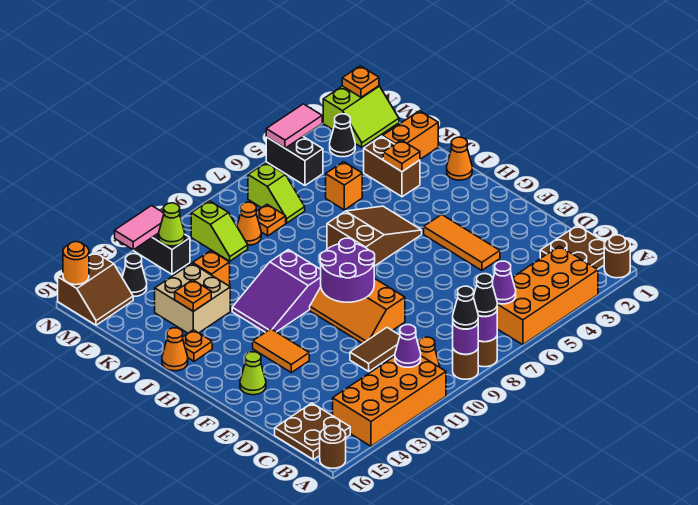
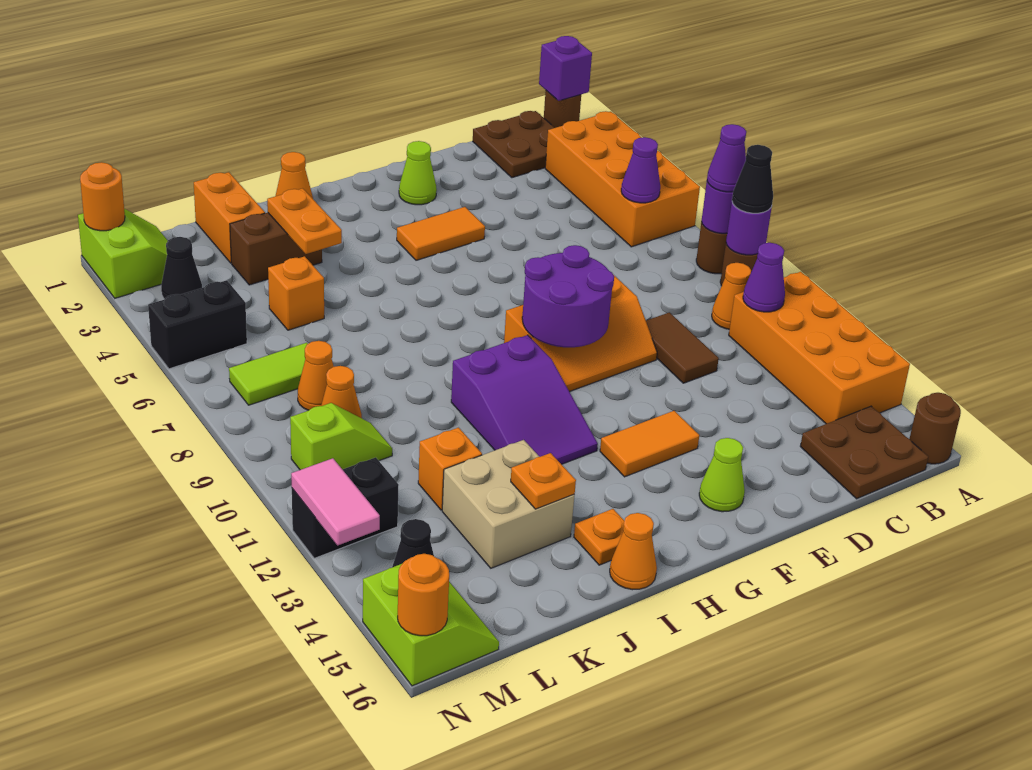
none -> purple brick A1 level 2
black cone A8 level 3 -> purple cone A8 level 3
orange tile E4:G4 level 1 -> orange tile F4:G4 level 1
brown slope H5:I7 level 1 top 7 -> none
orange plate J3 level 2 -> orange plate J3:J4 level 2
lime slope L7:M7 level 1 top M -> lime tile L7:M7 level 1
orange plate L8 level 1 -> orange cone L8 level 1
lime cone M12 level 2 -> lime cone F2 level 1
brown slope M15:N16 level 1 top N -> lime slope M15:N16 level 1 top N
orange plate N1 level 2 -> orange round brick N1 level 2
pink tile N4:N5 level 2 -> none

